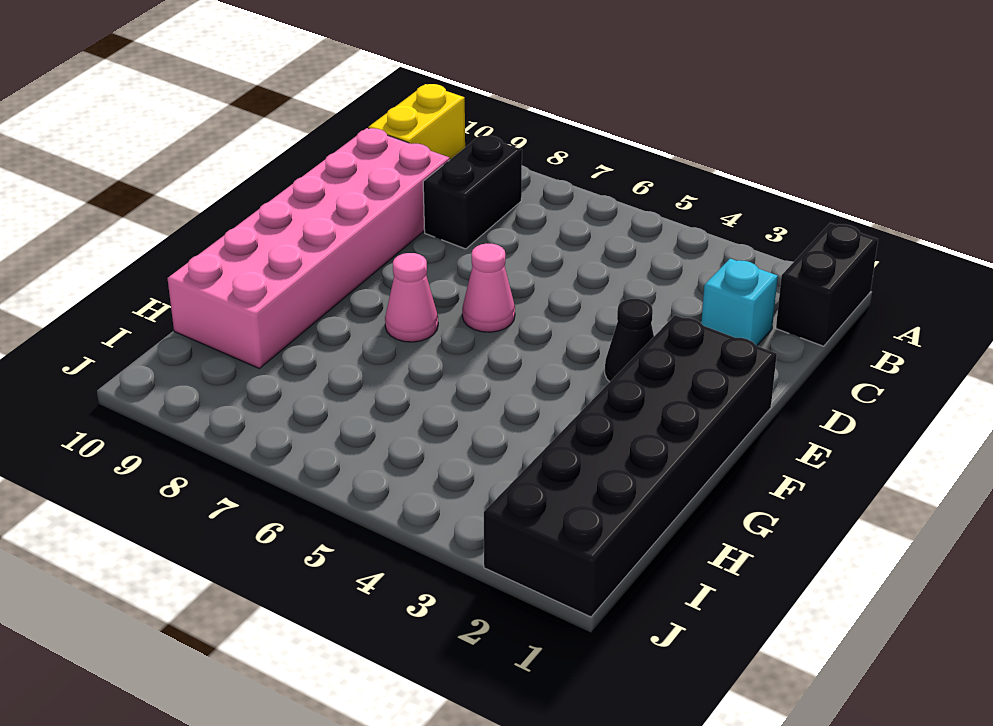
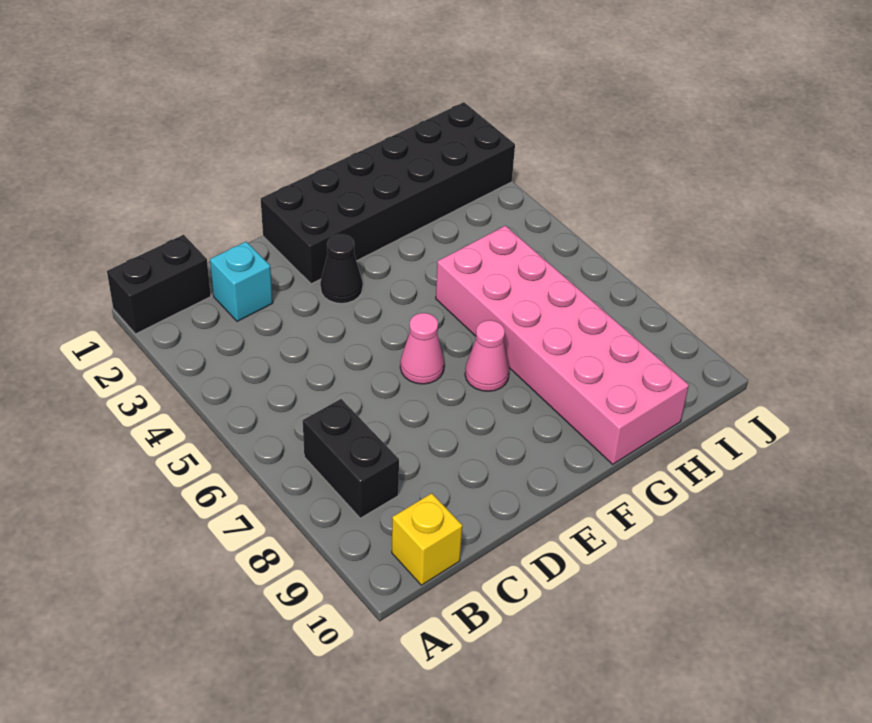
yellow brick A10:B10 level 1 -> yellow brick B10 level 1
black brick B8:C8 level 1 -> black brick B7:B8 level 1
pink brick C9:H10 level 1 -> pink brick G5:H10 level 1

